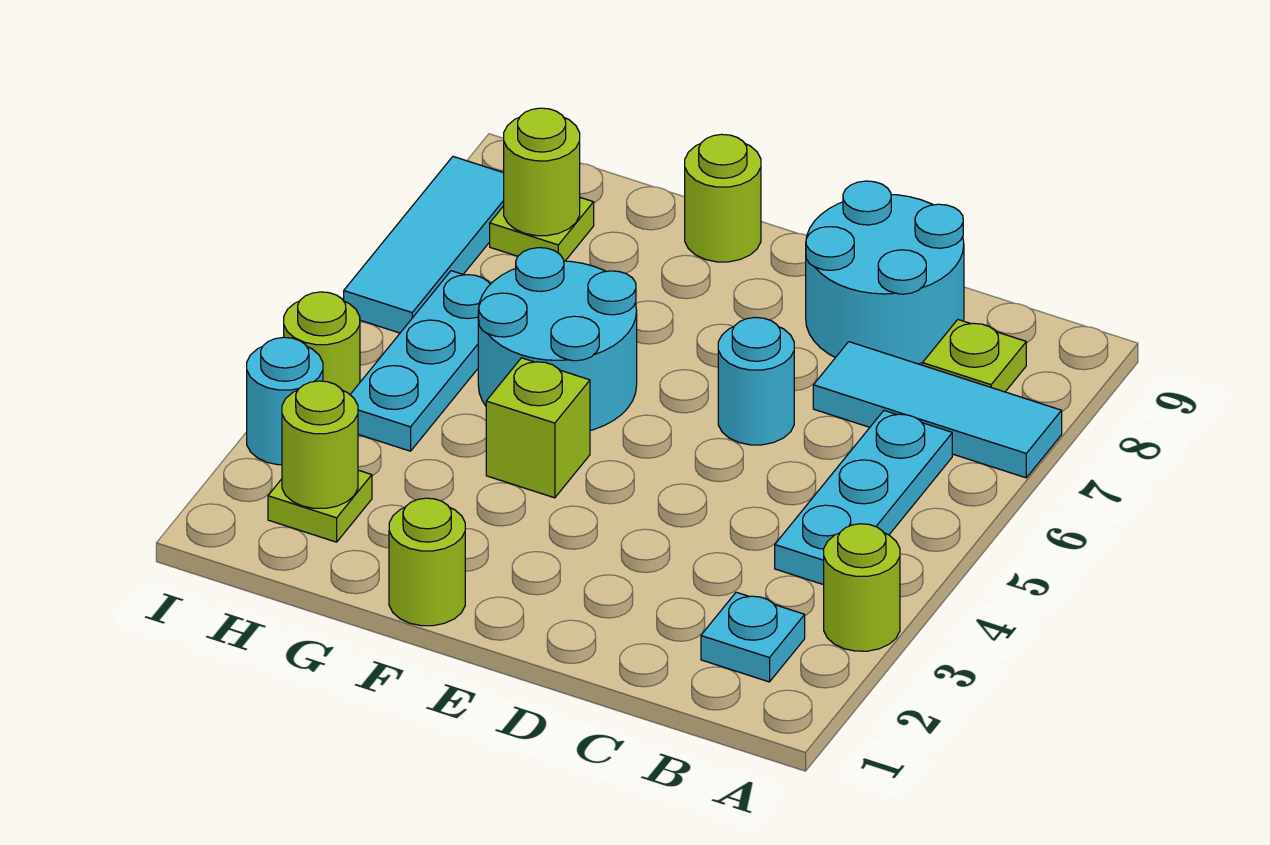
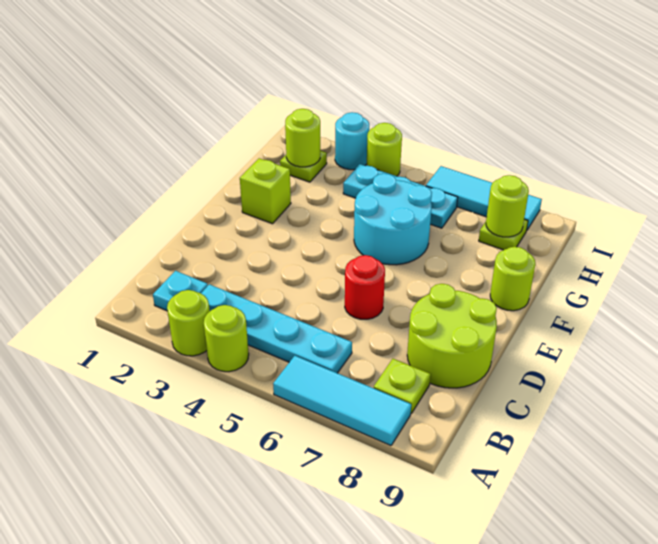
cyan tile A7:C7 level 1 -> cyan tile A6:A8 level 1
cyan plate B4:B6 level 1 -> cyan plate B3:B6 level 1
cyan round brick C8:D9 level 1 -> lime round brick C8:D9 level 1
cyan round brick D6 level 1 -> red round brick D6 level 1
lime round brick F1 level 1 -> lime round brick A4 level 1
lime brick F4 level 1 -> lime brick F2 level 1

